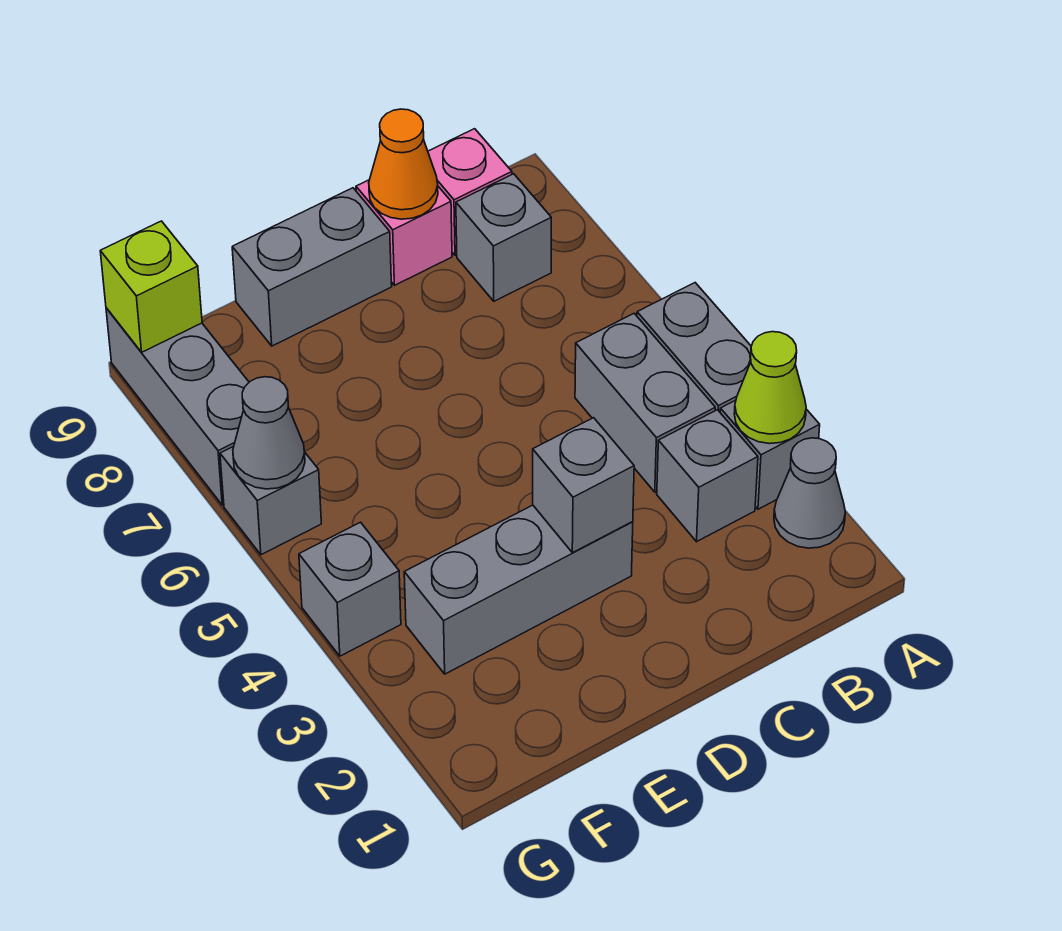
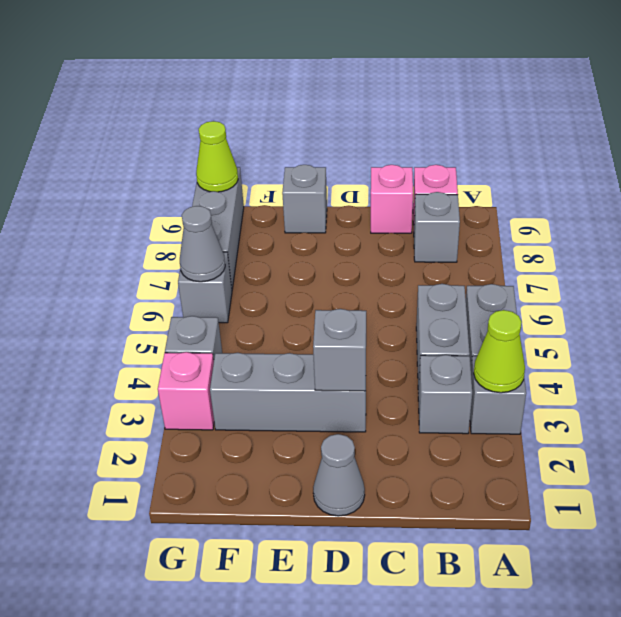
grey cone A2 level 1 -> grey cone D1 level 1
orange cone C9 level 2 -> none
grey brick D9:E9 level 1 -> grey brick E9 level 1
none -> pink brick G3 level 1
lime brick G9 level 2 -> lime cone G9 level 2

